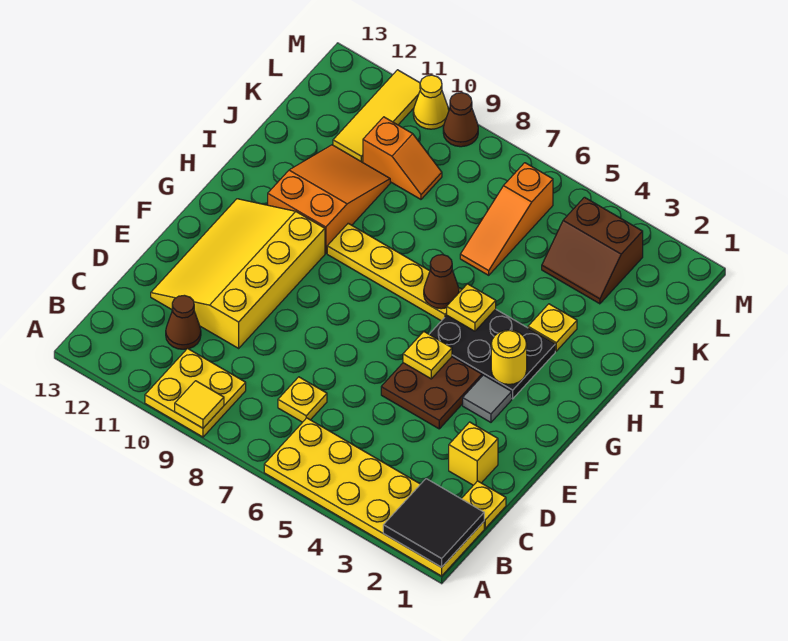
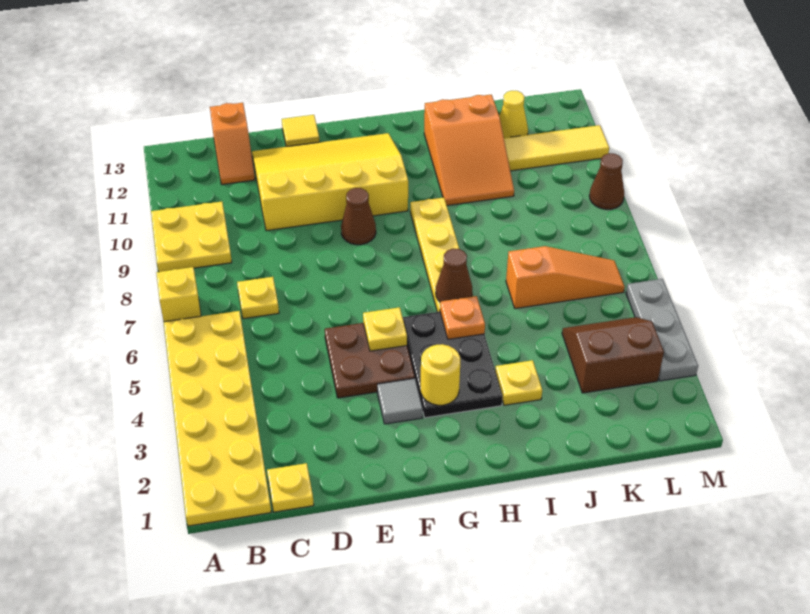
black tile A1:B2 level 2 -> none
yellow tile A9 level 2 -> yellow tile E13 level 1
brown cone C11 level 1 -> brown cone F9 level 1
yellow brick D2 level 1 -> yellow brick A7 level 1
yellow plate H5 level 2 -> orange plate H5 level 2
orange slope H10:J11 level 1 top H -> orange slope I10:J12 level 1 top 12
orange slope J6:L6 level 1 top L -> orange slope J6:L6 level 1 top J
brown slope K3:L4 level 1 top L -> brown slope K3:L4 level 1 top 3
orange slope K9:K10 level 1 top 10 -> orange slope C12:C13 level 1 top 13
none -> grey plate M3:M5 level 1
yellow cone M10 level 1 -> yellow cone K12 level 1

